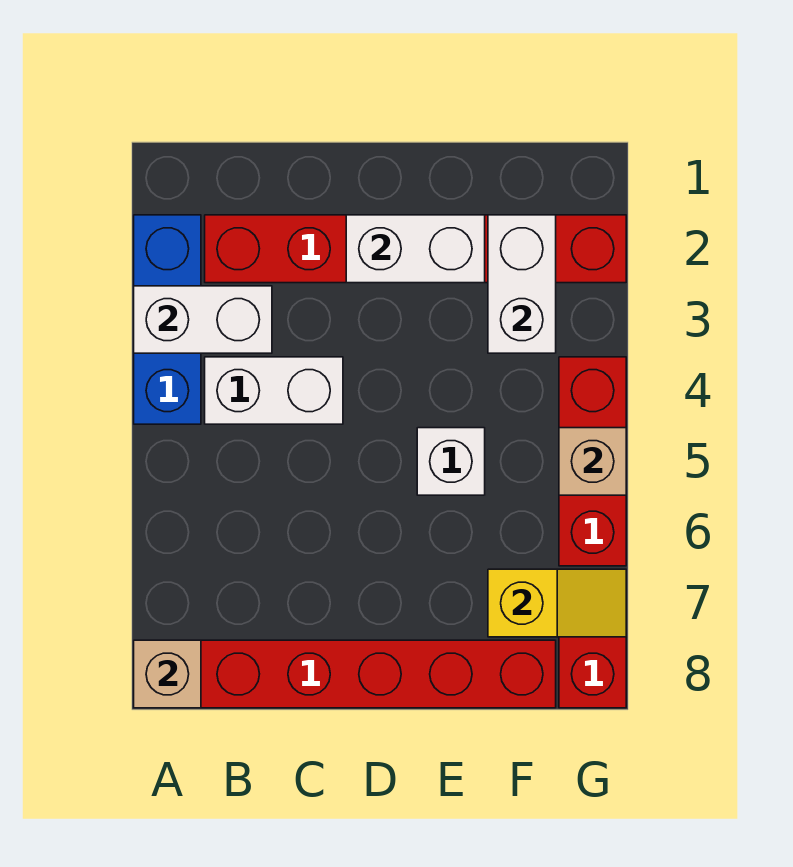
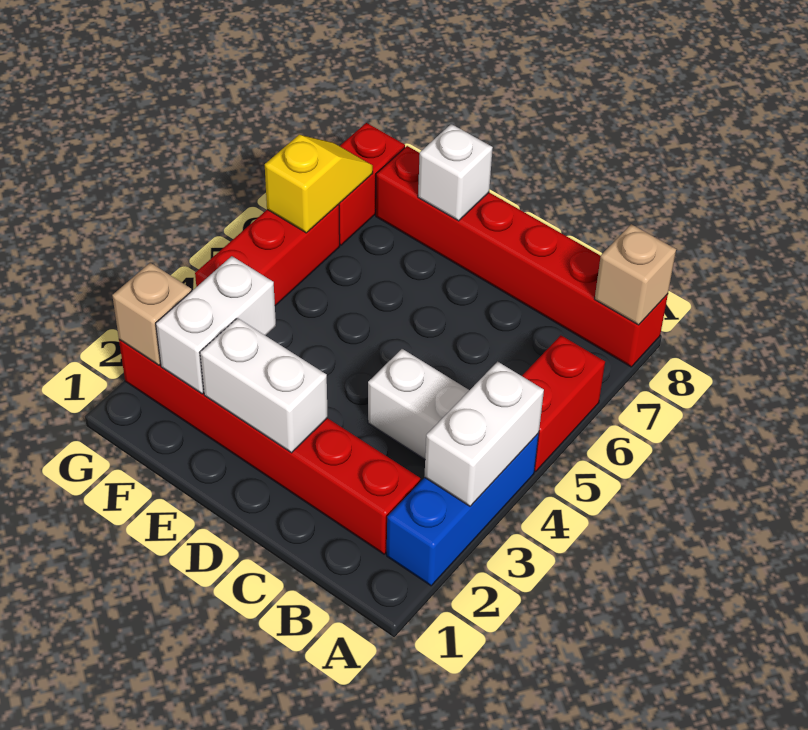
white brick A3:B3 level 2 -> white brick A3:A4 level 2
none -> red brick A5:A6 level 1
white brick E5 level 1 -> white brick E8 level 2
yellow slope F7:G7 level 2 top F -> yellow slope G6:G7 level 2 top 6
tan brick G5 level 2 -> tan brick G2 level 2

